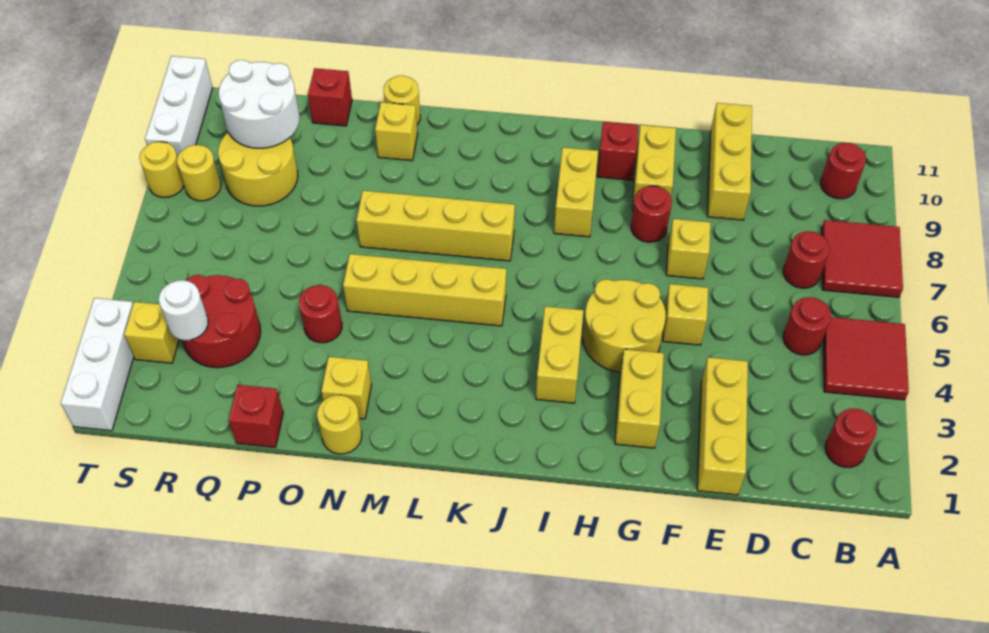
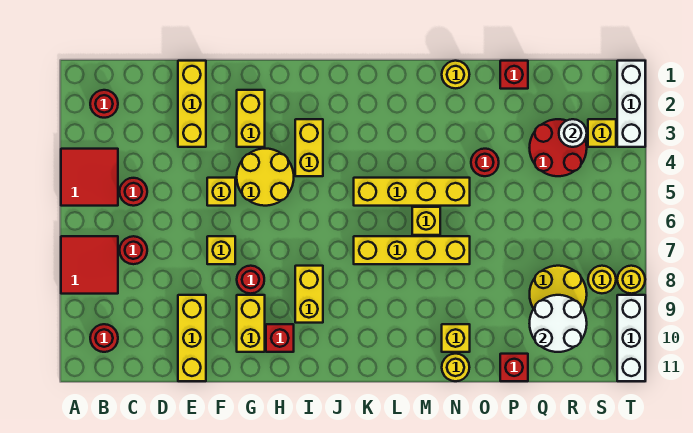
yellow brick N2 level 1 -> yellow brick M6 level 1

